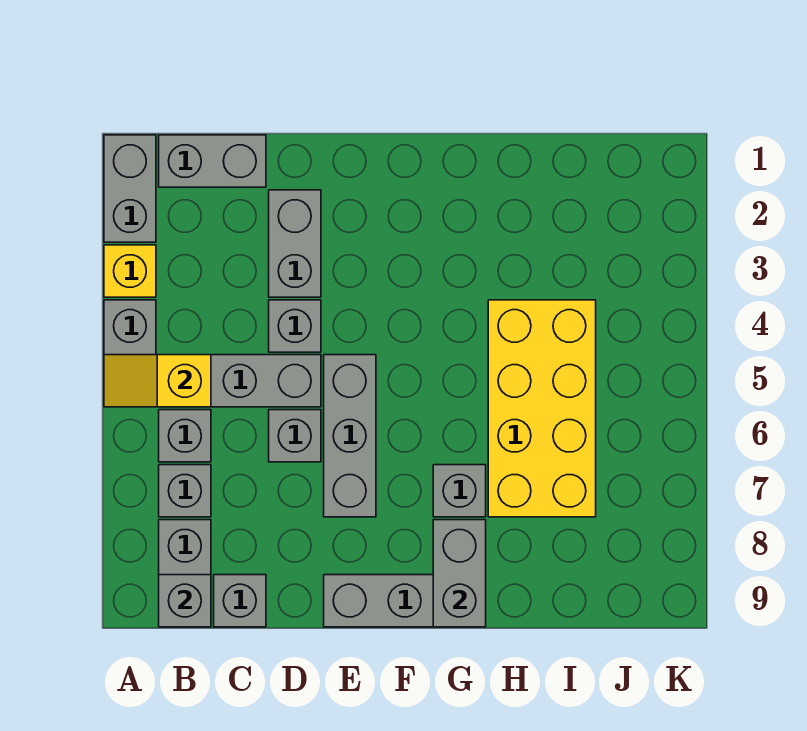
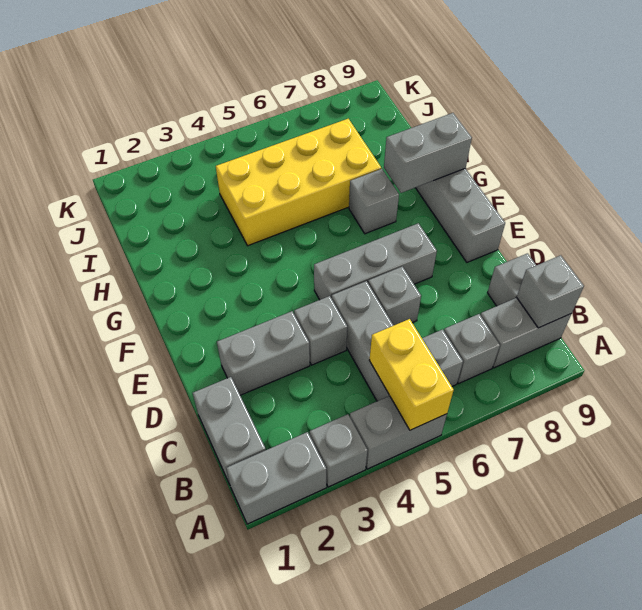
yellow brick A3 level 1 -> grey brick A3 level 1
yellow slope A5:B5 level 2 top B -> yellow brick A5:B5 level 2

